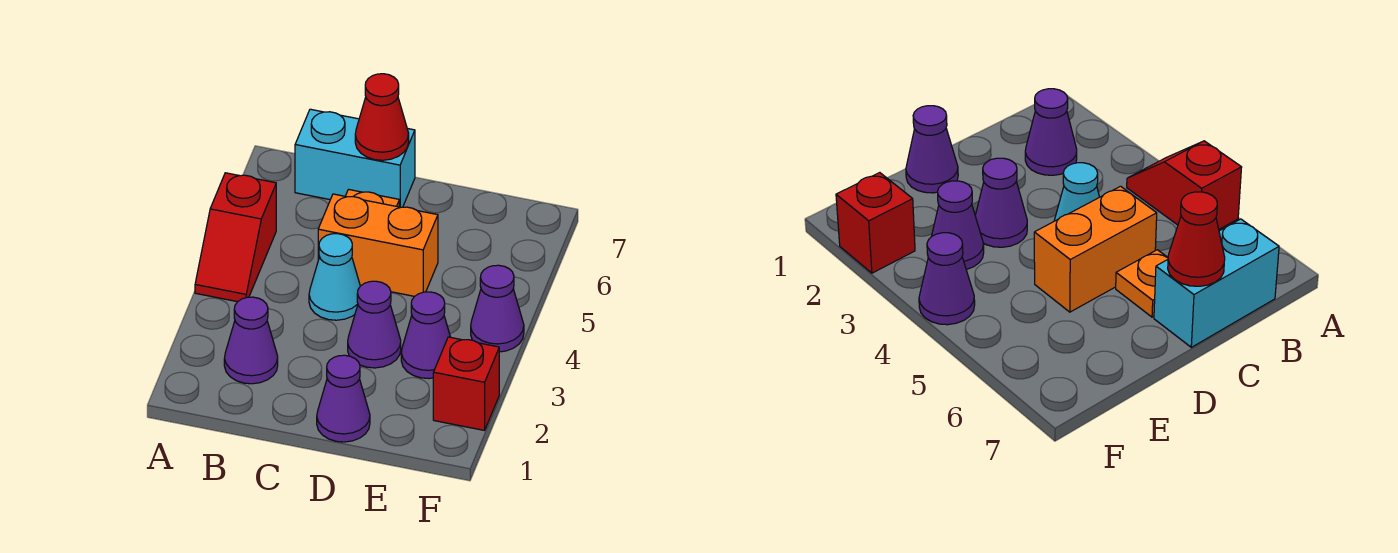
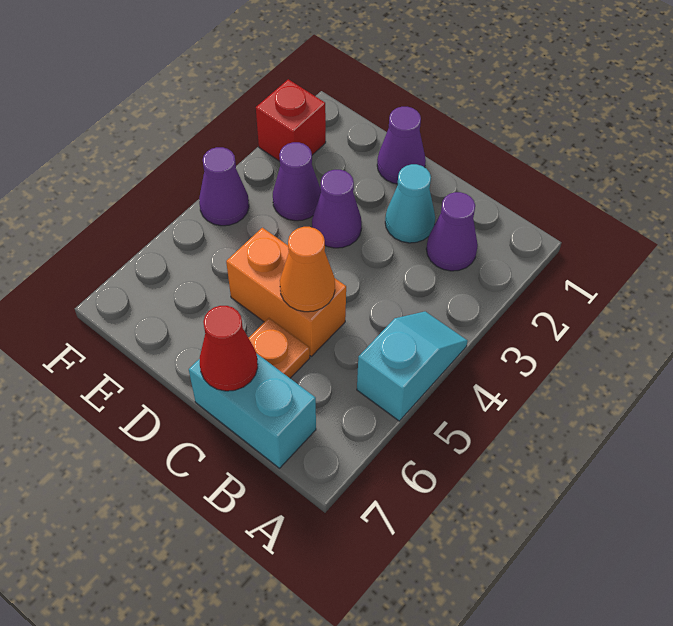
red slope A4:A5 level 1 top 5 -> cyan slope A4:A5 level 1 top 5
cyan cone C4 level 1 -> cyan cone C2 level 1
none -> orange cone C5 level 2

